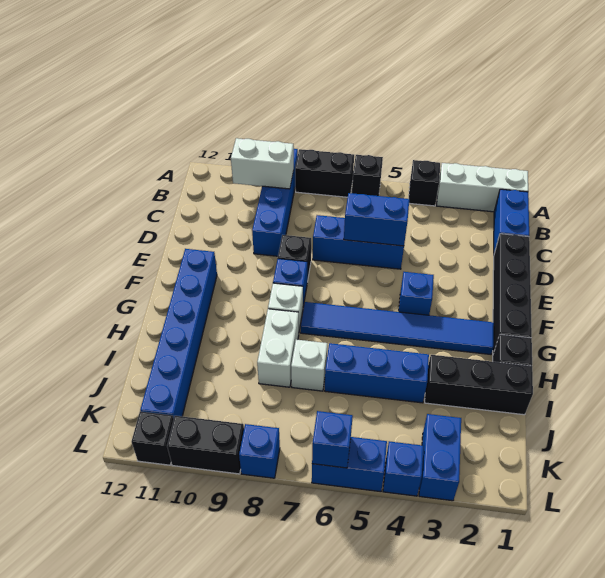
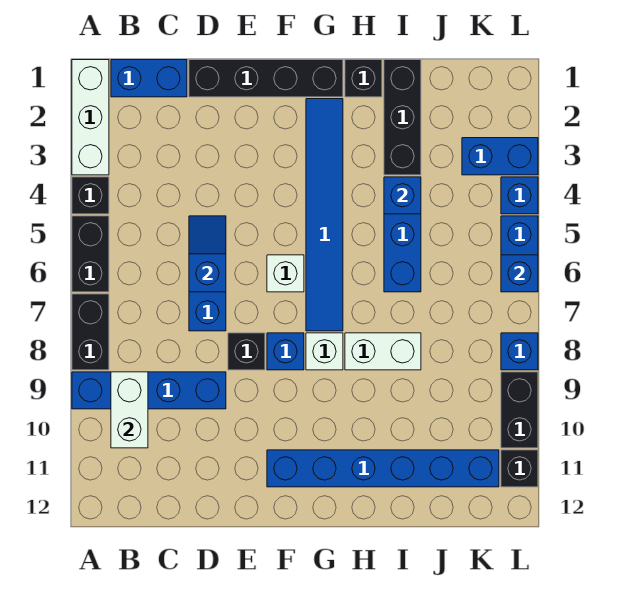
black brick A6 level 1 -> black brick A5:A6 level 1
blue brick D5:D6 level 2 -> blue slope D5:D6 level 2 top 6
blue brick F4 level 1 -> blue brick I4 level 2
white brick I7 level 1 -> white brick F6 level 1

